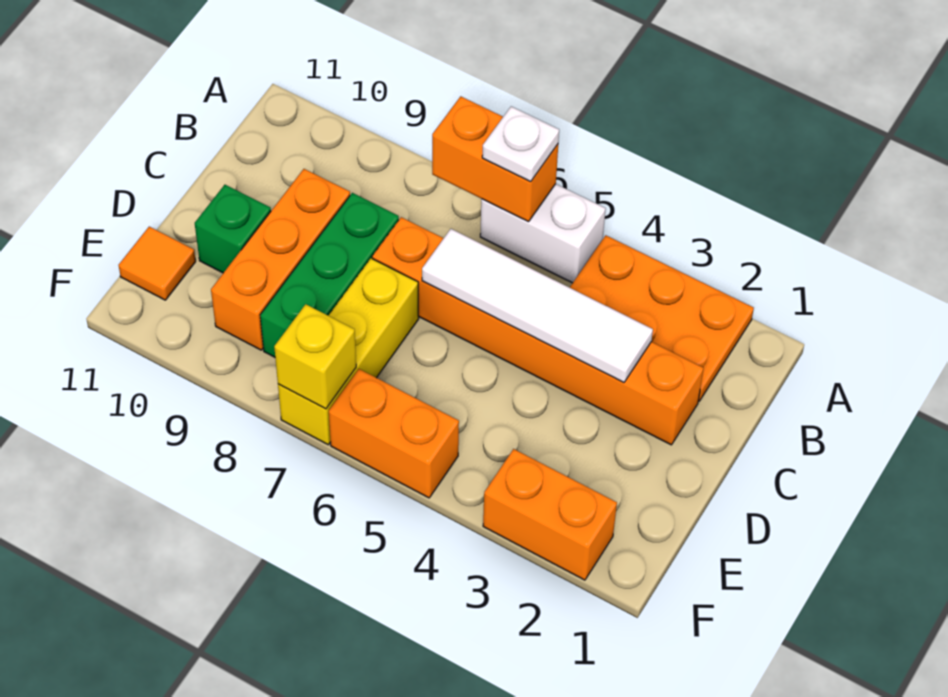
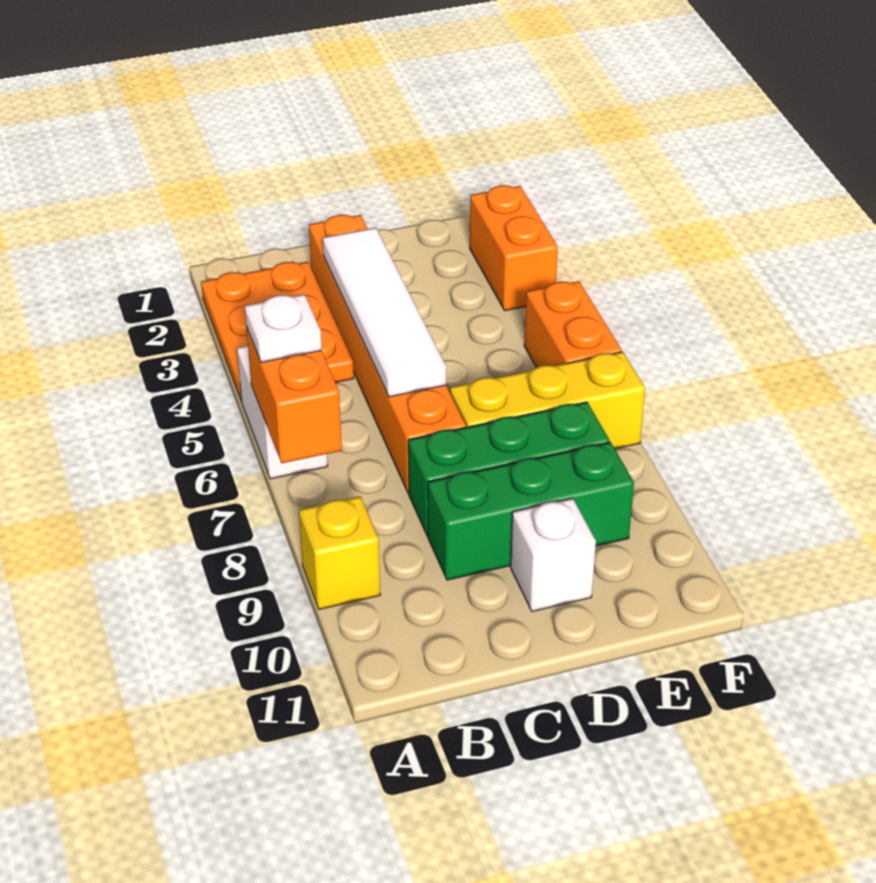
orange brick C9:E9 level 1 -> green brick C9:E9 level 1
green brick D10 level 1 -> white brick D10 level 1
orange tile E11 level 1 -> none
yellow brick F7 level 2 -> yellow brick A9 level 1

